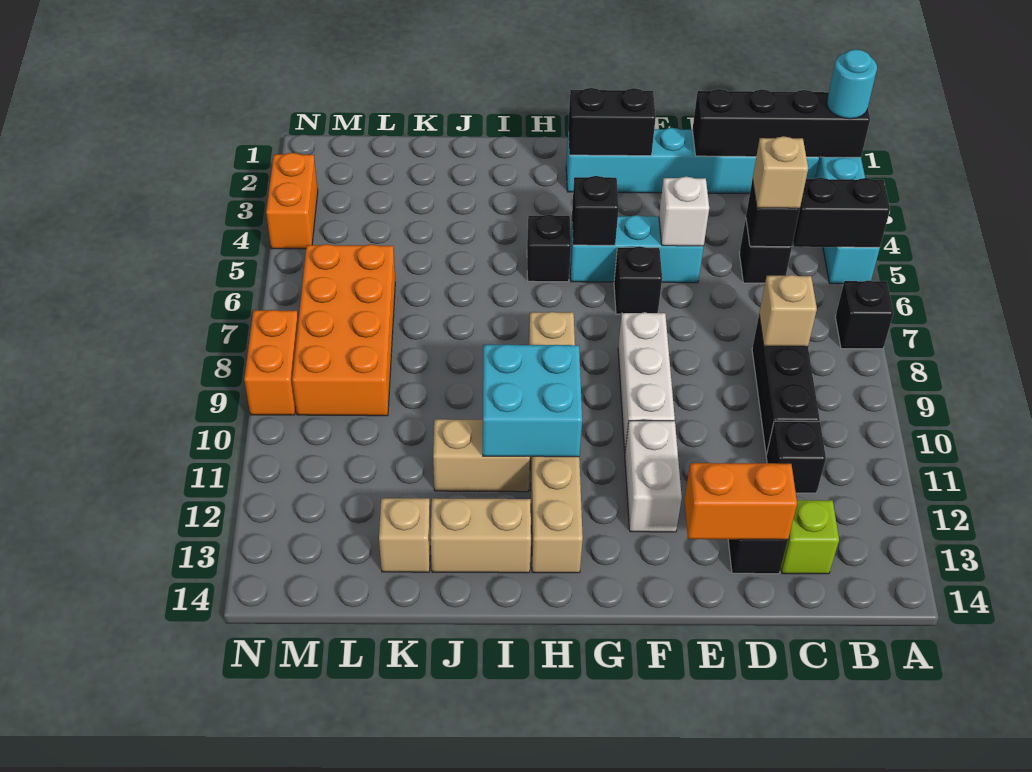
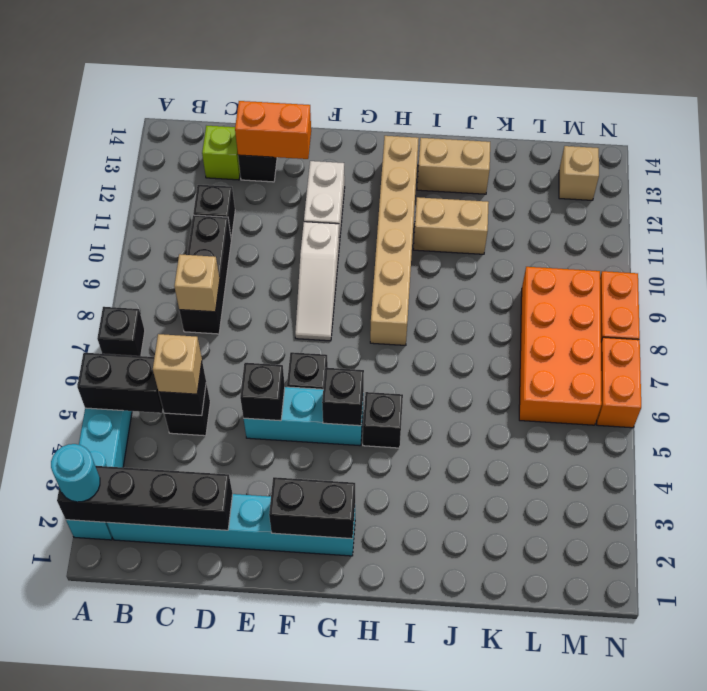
white brick E5 level 2 -> black brick E5 level 2
white brick F8:F10 level 1 -> white slope F8:F10 level 1 top 10
cyan brick H10:I11 level 2 -> none
tan brick K13 level 1 -> tan brick M13 level 1
orange brick N3:N4 level 1 -> orange brick N6:N7 level 1

